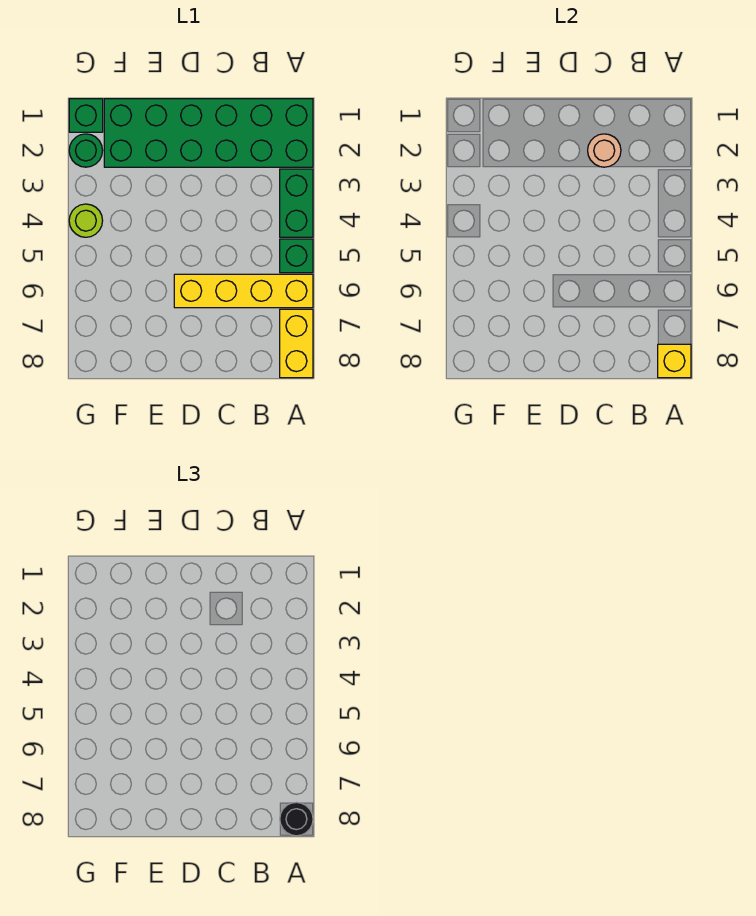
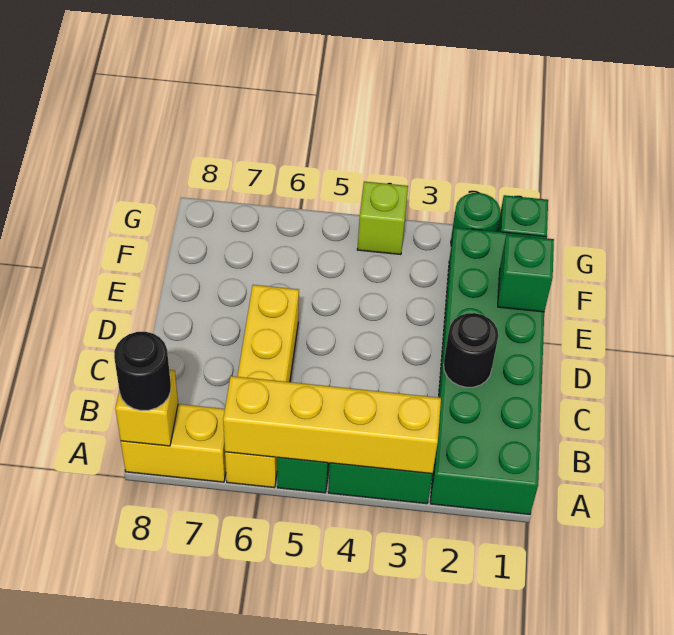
none -> yellow brick A3:A6 level 2
tan round brick C2 level 2 -> black round brick C2 level 2
none -> green brick E1 level 2
lime round brick G4 level 1 -> lime brick G4 level 1

